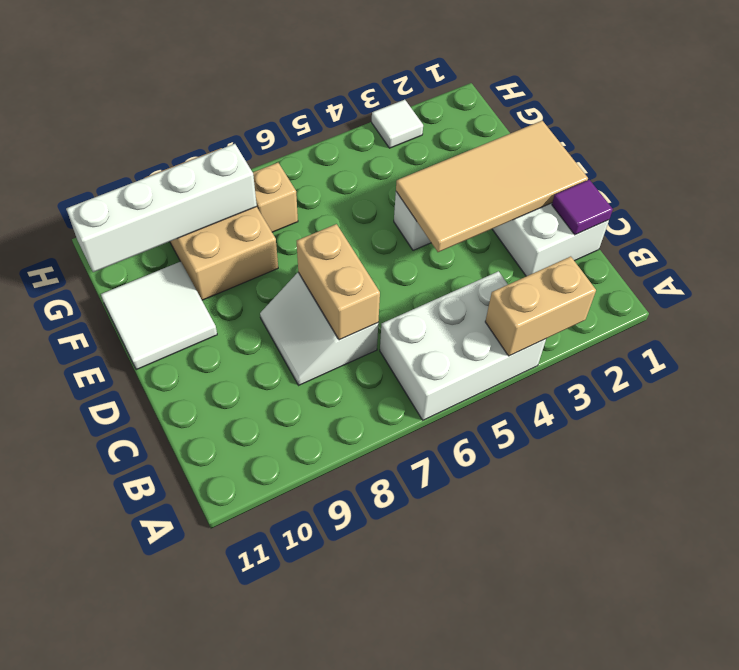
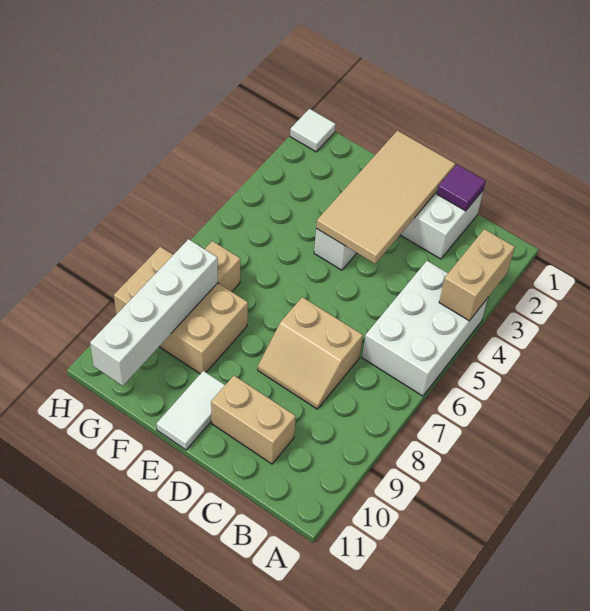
white slope C7:D8 level 1 top 7 -> tan slope C7:D8 level 1 top 7
tan brick C7:D7 level 2 -> tan brick C10:D10 level 1
white tile E10:F11 level 1 -> white tile E10:E11 level 1
white tile H3 level 1 -> white tile H1 level 1

